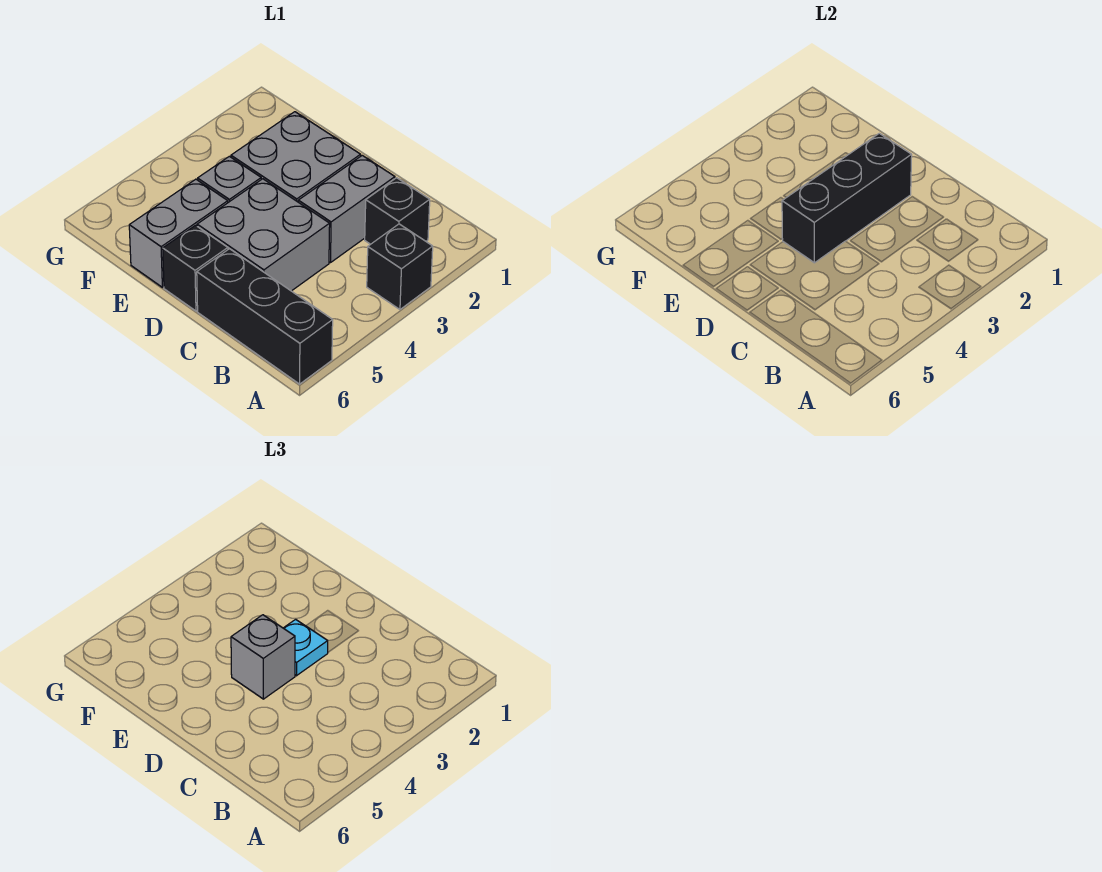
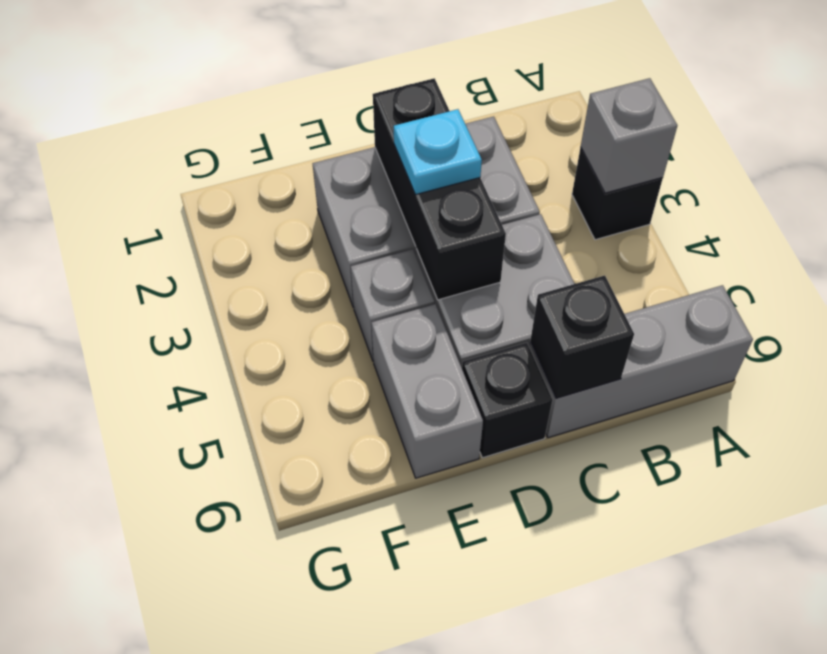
black brick A6:C6 level 1 -> grey brick A6:C6 level 1
black brick B2 level 1 -> black brick C6 level 2
grey brick D4 level 3 -> grey brick A3 level 2

